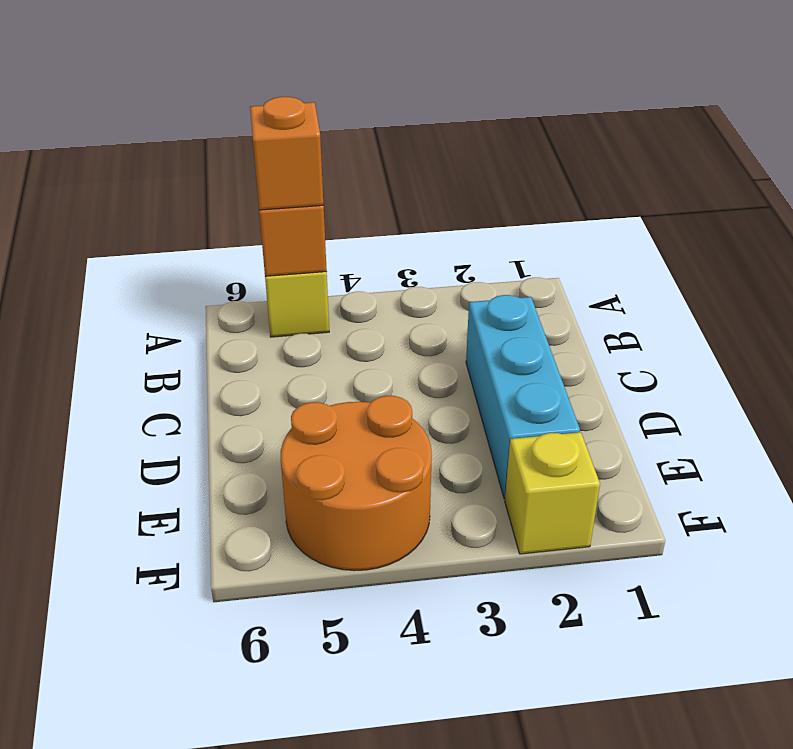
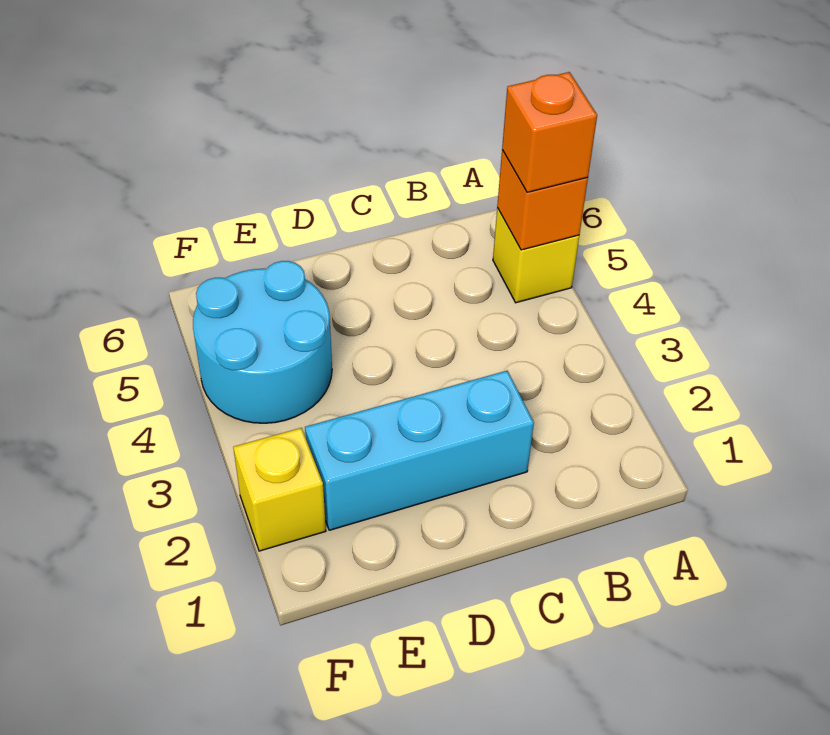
orange round brick E4:F5 level 1 -> cyan round brick E4:F5 level 1

